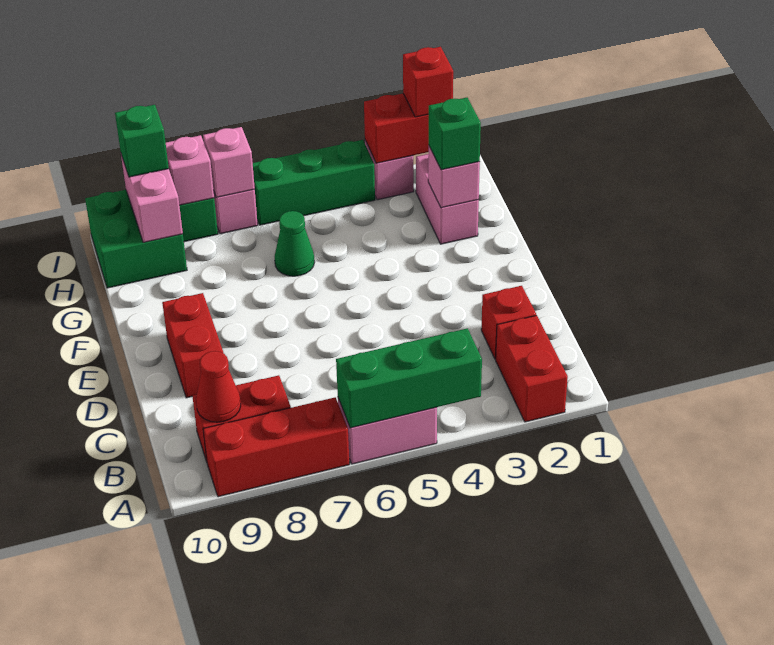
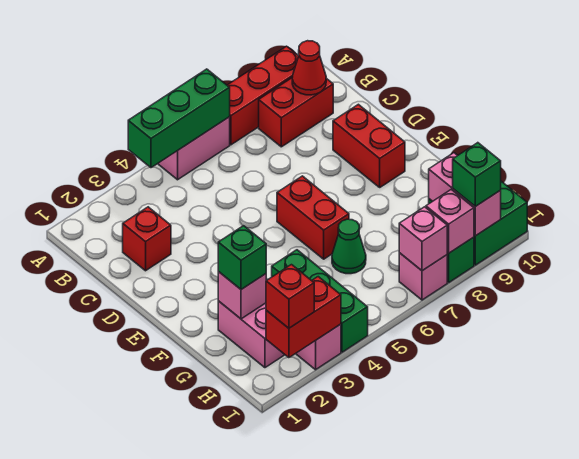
red brick A2:B2 level 1 -> red brick E6:F6 level 1
green brick I4:I6 level 1 -> green brick G4:I4 level 1

